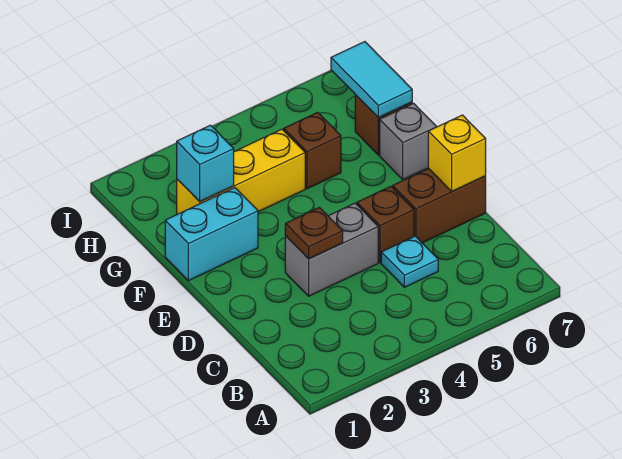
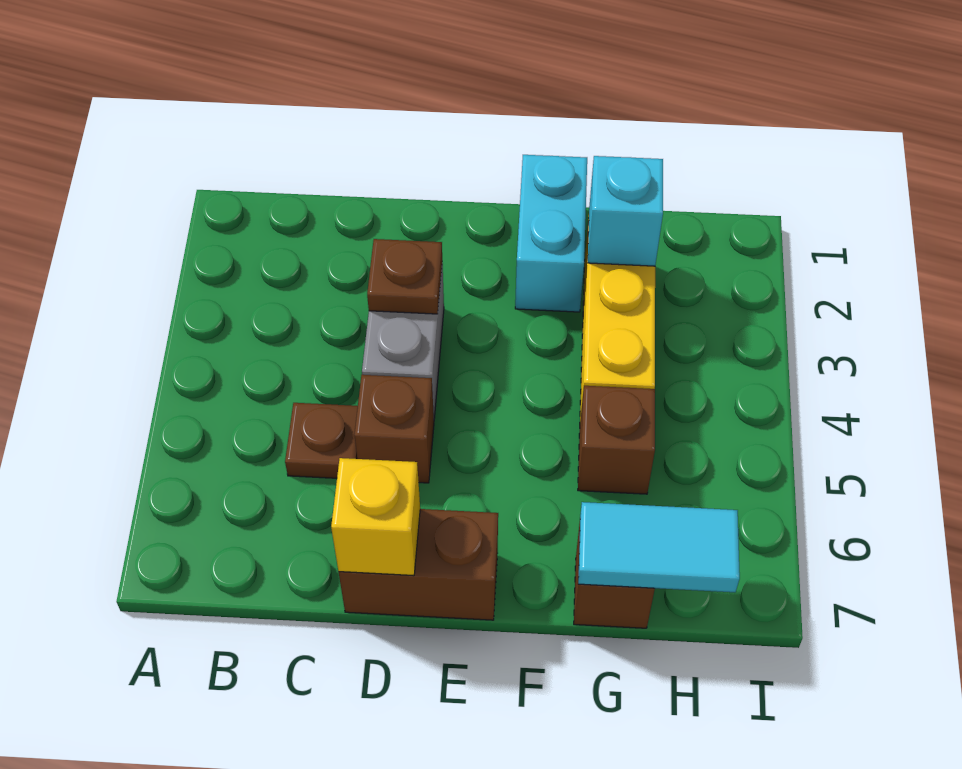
cyan plate C5 level 1 -> brown plate C5 level 1
brown brick D6:D7 level 1 -> brown brick D7:E7 level 1
grey brick F7 level 1 -> none

